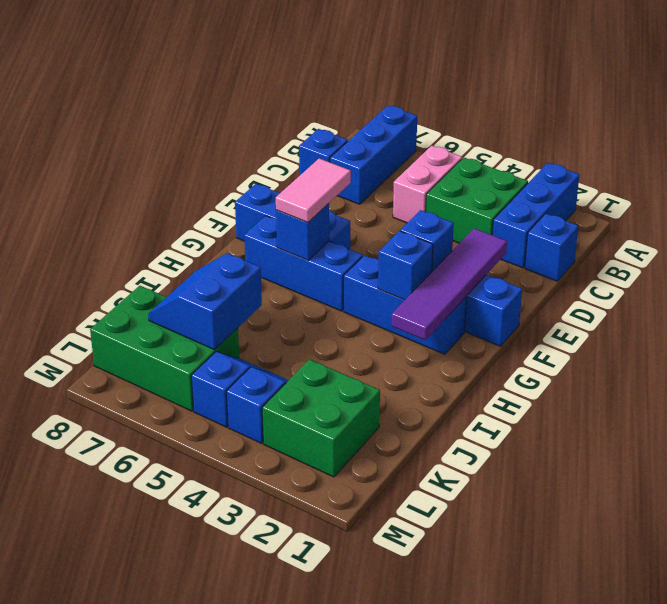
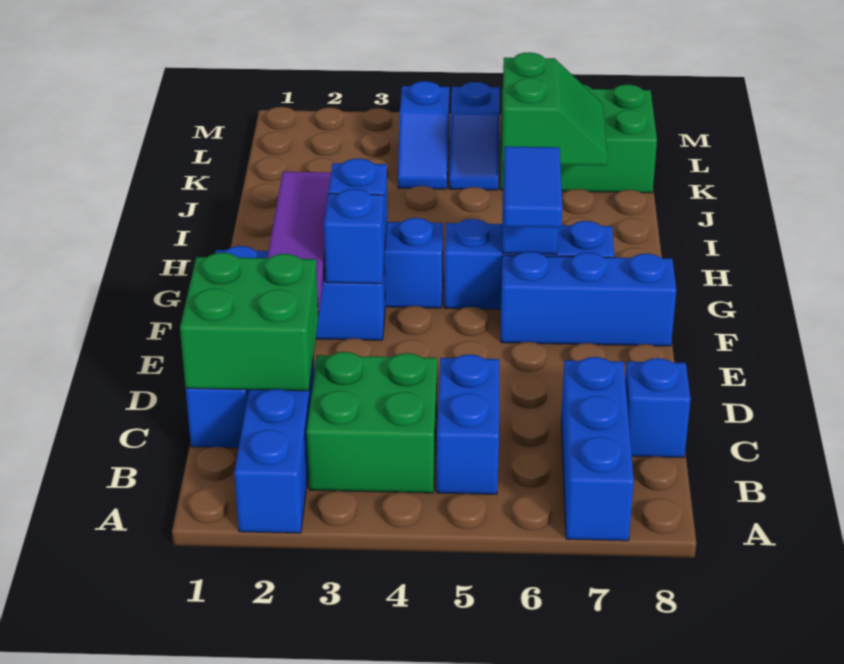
pink brick B5:C5 level 1 -> blue brick B5:C5 level 1
pink tile F6:G6 level 3 -> blue tile F6:G6 level 3
blue slope J6:K7 level 2 top 6 -> green slope J6:K7 level 2 top 6
green brick K2:L3 level 1 -> green brick C1:D2 level 2

